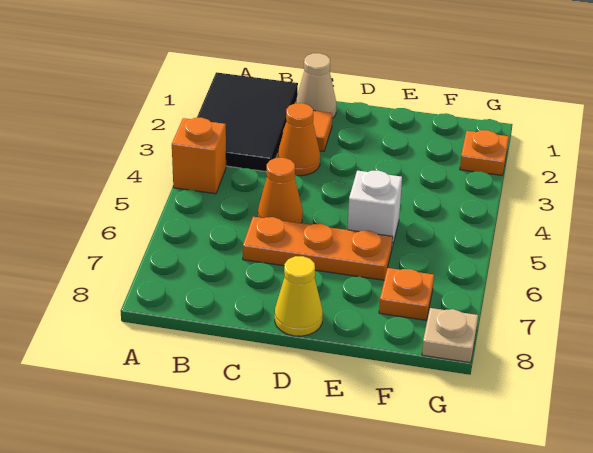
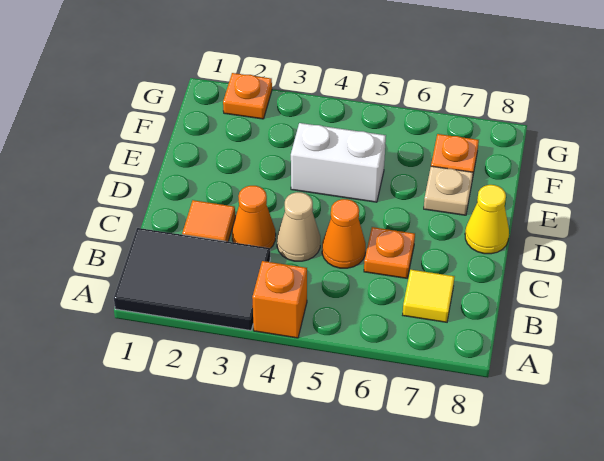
none -> yellow tile B7 level 1
tan cone C1 level 1 -> tan cone C4 level 1
orange plate C6:E6 level 1 -> orange plate C6 level 1
white brick E5 level 1 -> white brick E4:E5 level 1
tan plate G8 level 1 -> tan plate E7 level 1

